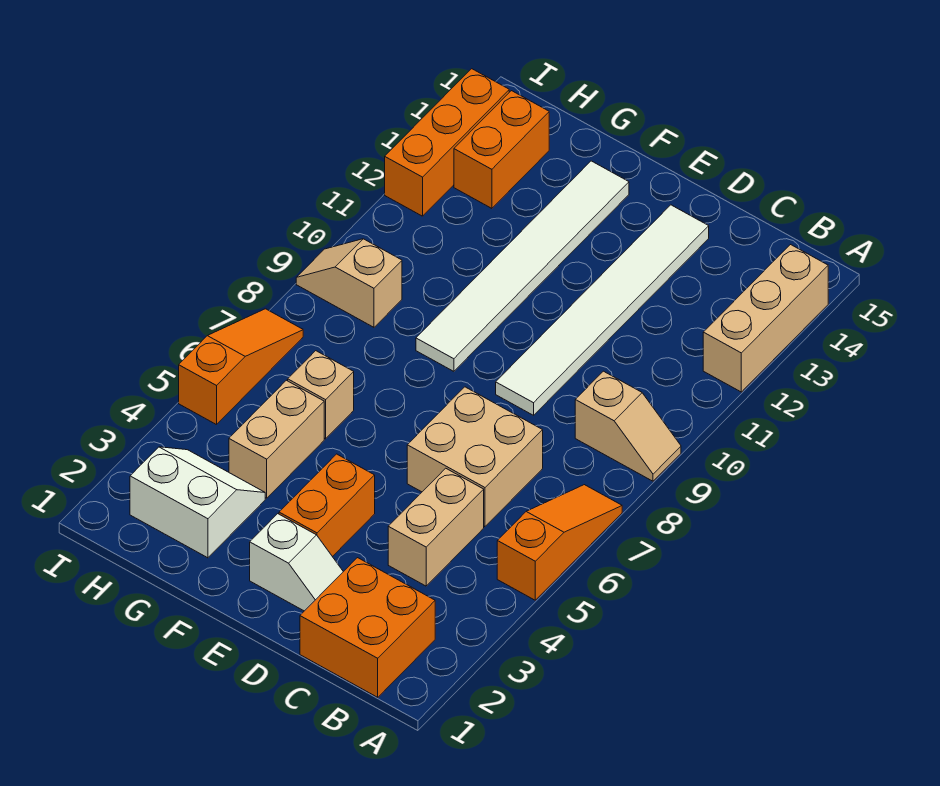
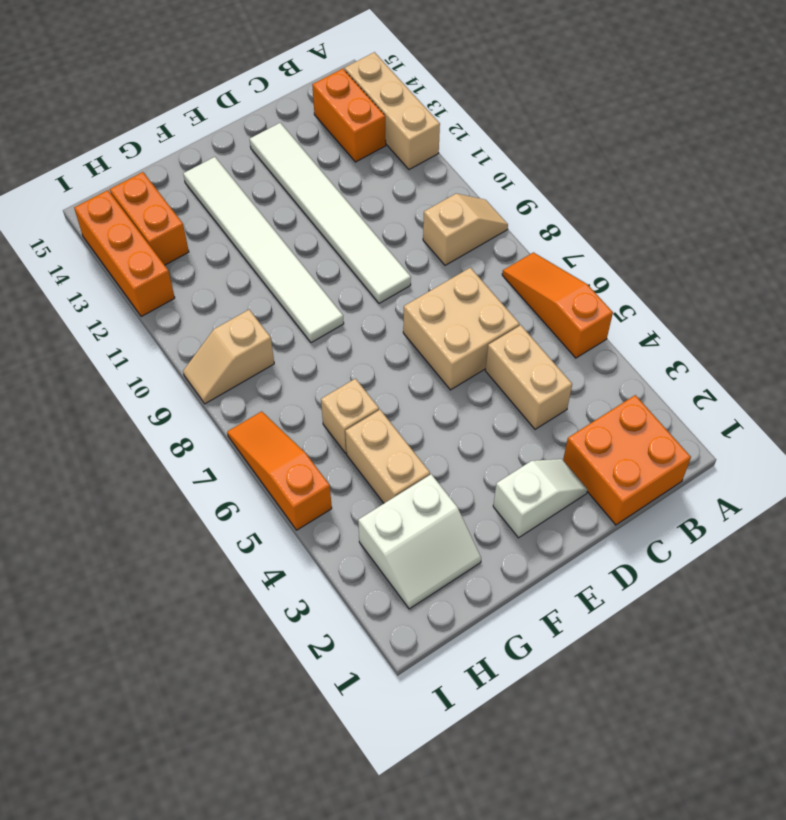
orange brick E3:E4 level 1 -> orange brick B13:B14 level 1
white slope G2:H3 level 1 top 2 -> white slope G2:H3 level 1 top 3

